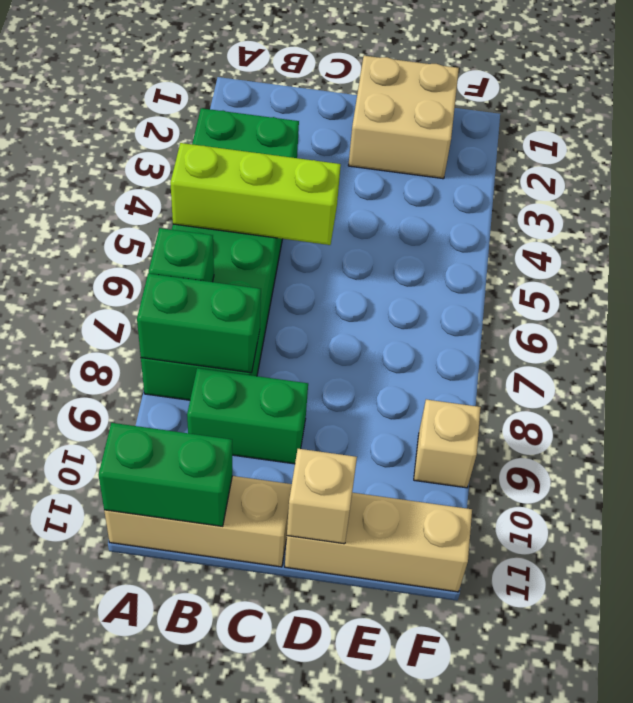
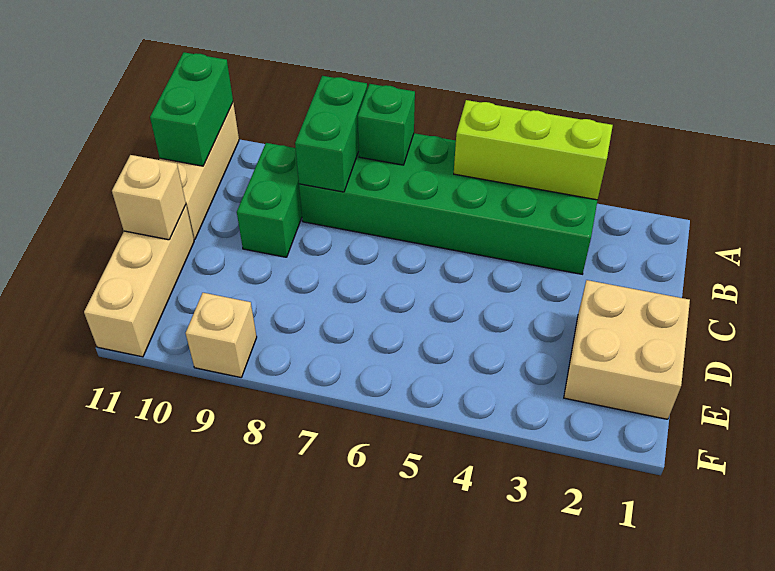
lime brick A5:C5 level 2 -> lime brick A3:A5 level 2

